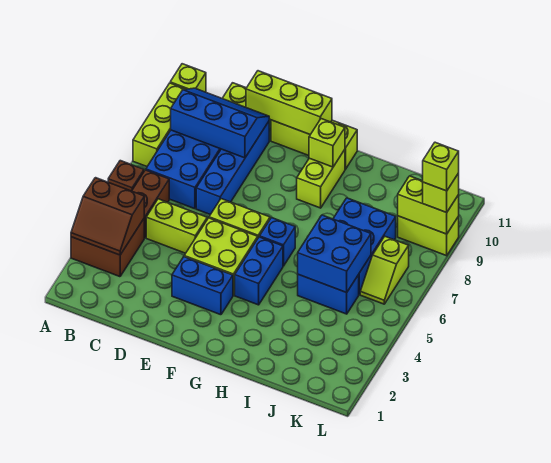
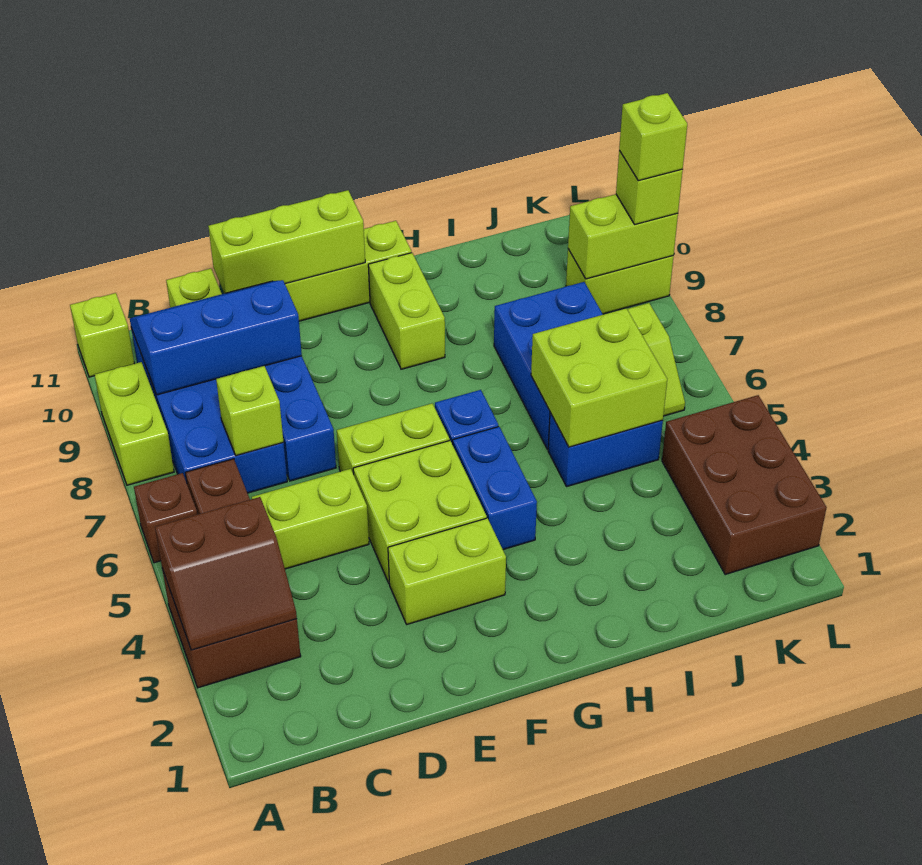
lime brick A8:A10 level 1 -> lime brick A8:A9 level 1
blue brick E3:F3 level 1 -> lime brick E3:F3 level 1
lime brick G10 level 2 -> lime brick C7 level 2
blue brick I5:J6 level 2 -> lime brick I5:J6 level 2
none -> brown brick K2:L4 level 1

